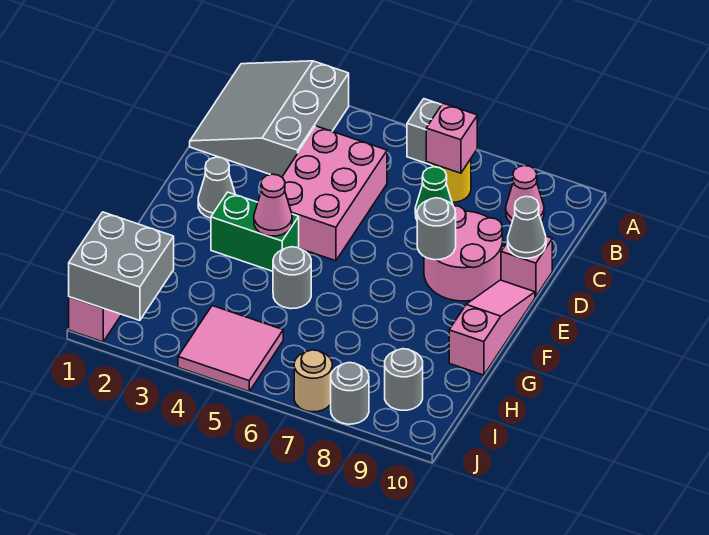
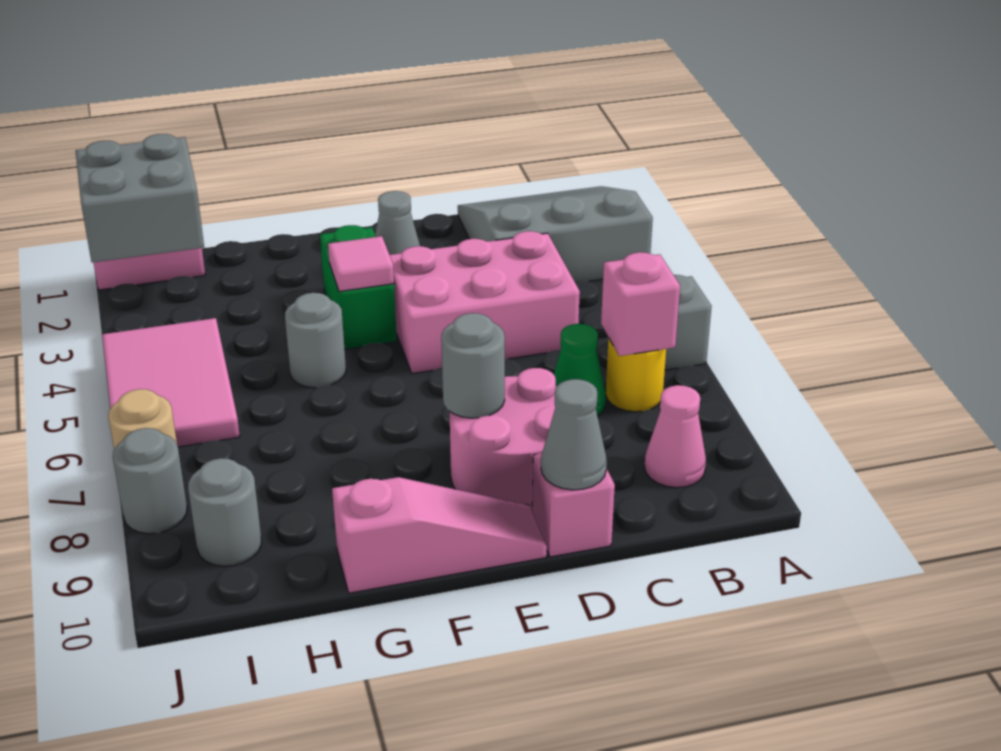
pink cone F4 level 2 -> pink tile F4 level 2
pink tile I4:J5 level 1 -> pink tile I4:J6 level 1

